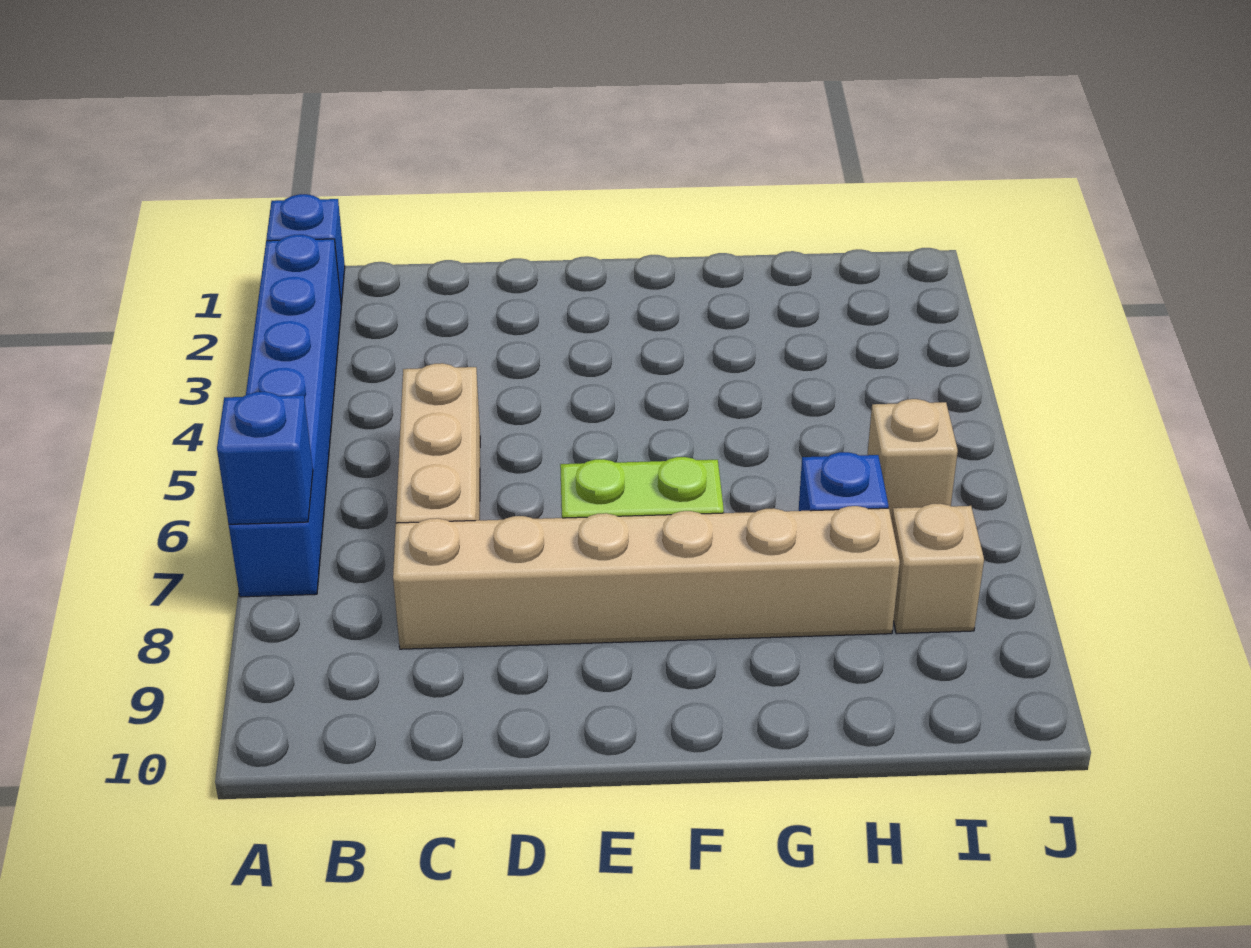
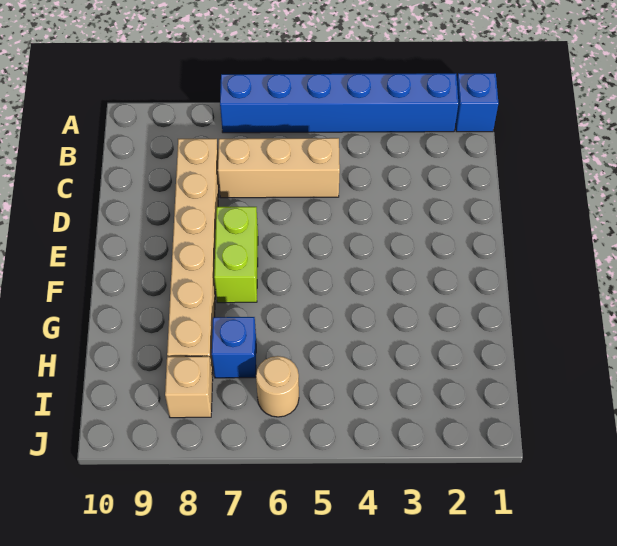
blue brick A7 level 2 -> none
tan brick I6 level 1 -> tan round brick I6 level 1

